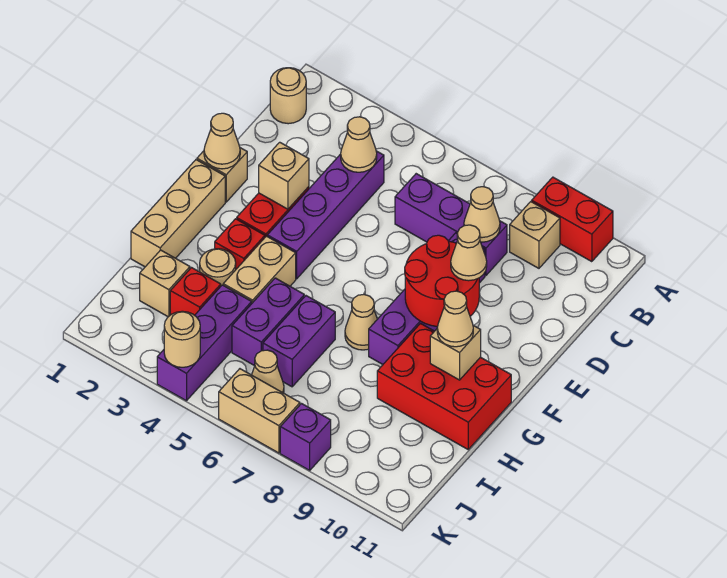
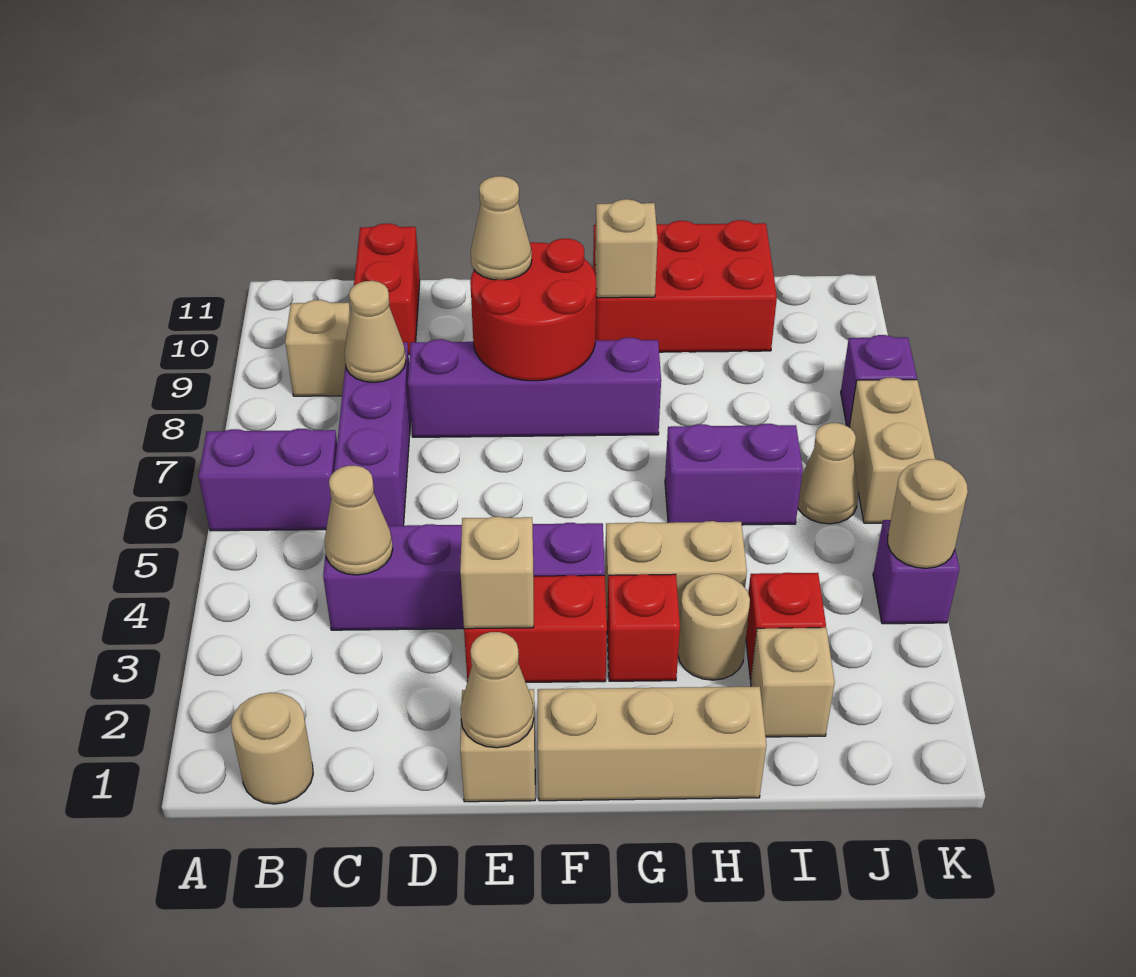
red brick A9:A10 level 1 -> red brick C10:C11 level 1
tan cone G7 level 1 -> none
red brick G9:H11 level 1 -> red brick G10:I11 level 1
tan cone G10 level 3 -> none
purple brick H5:I5 level 1 -> purple brick A6:B6 level 1
purple brick I4:K4 level 1 -> purple brick K4 level 1

